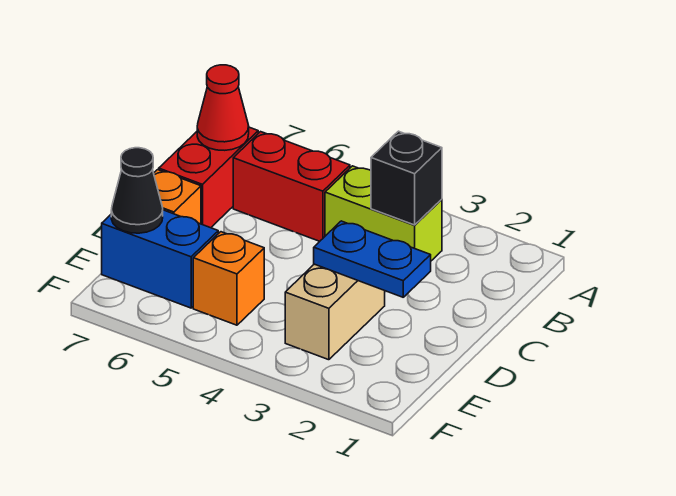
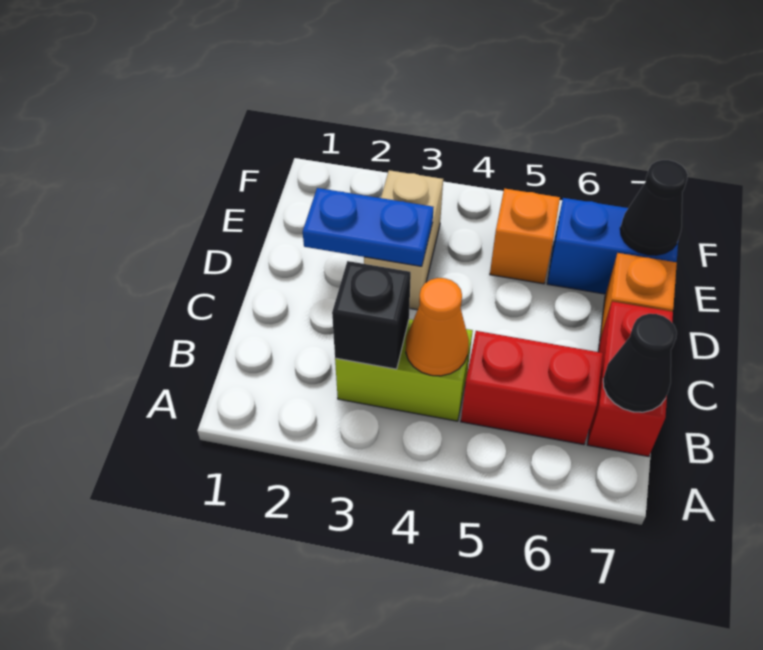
none -> orange cone B4 level 2
red cone B7 level 2 -> black cone B7 level 2

